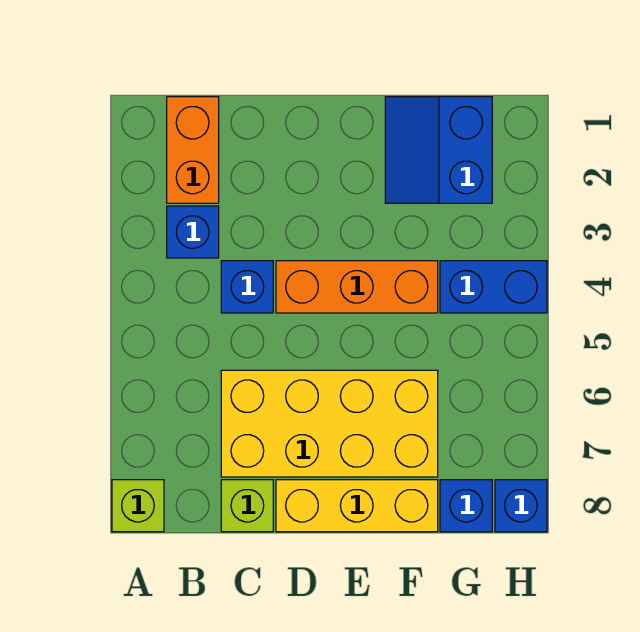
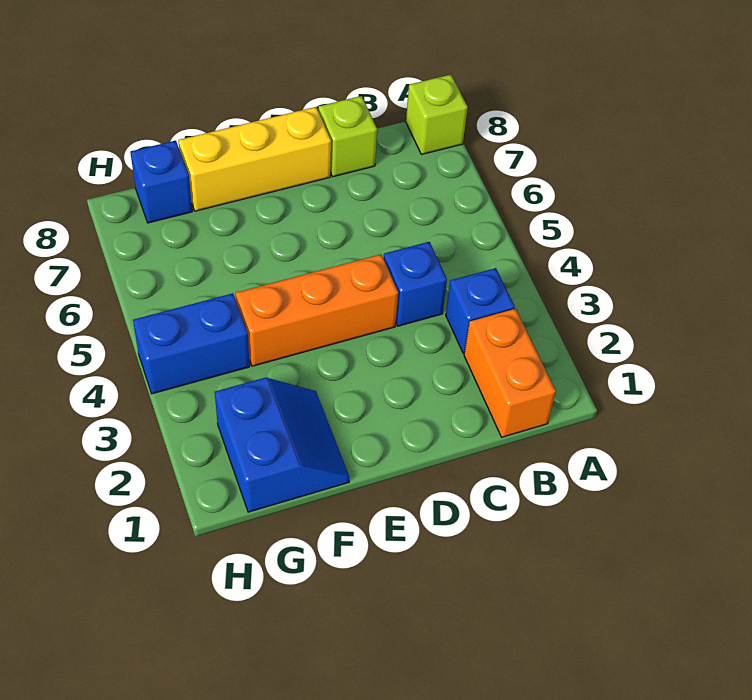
yellow brick C6:F7 level 1 -> none
blue brick H8 level 1 -> none

